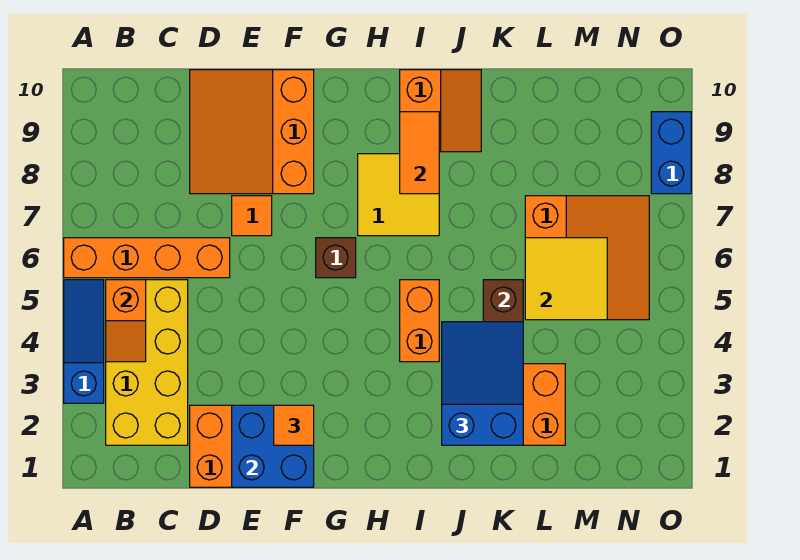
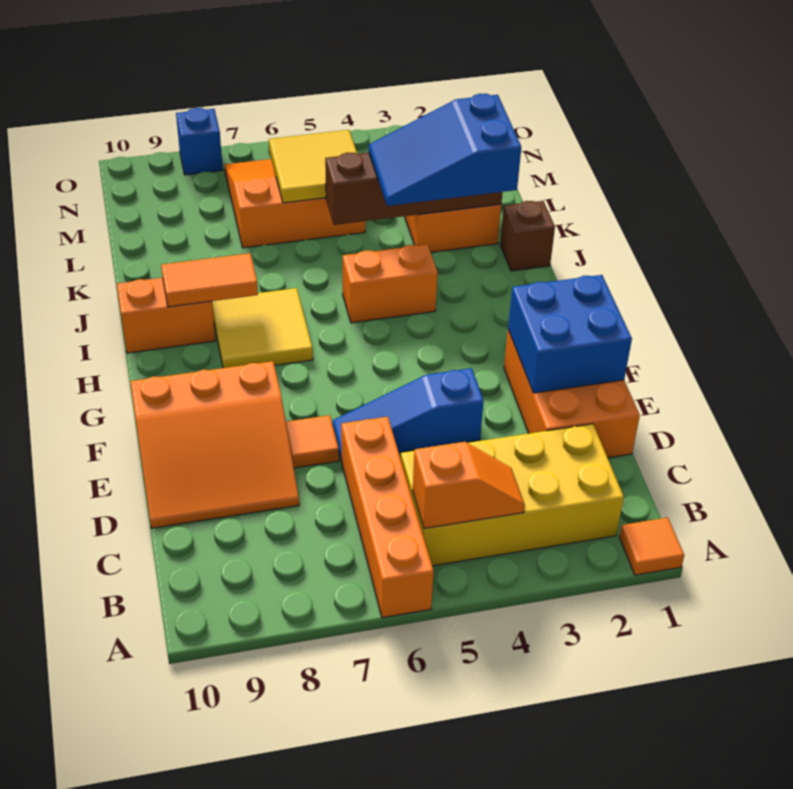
blue slope A3:A5 level 1 top 3 -> blue slope E4:E6 level 1 top 4
orange tile F2 level 3 -> orange tile A1 level 1
brown brick G6 level 1 -> brown brick J1 level 1
blue brick O8:O9 level 1 -> blue brick O8 level 1

